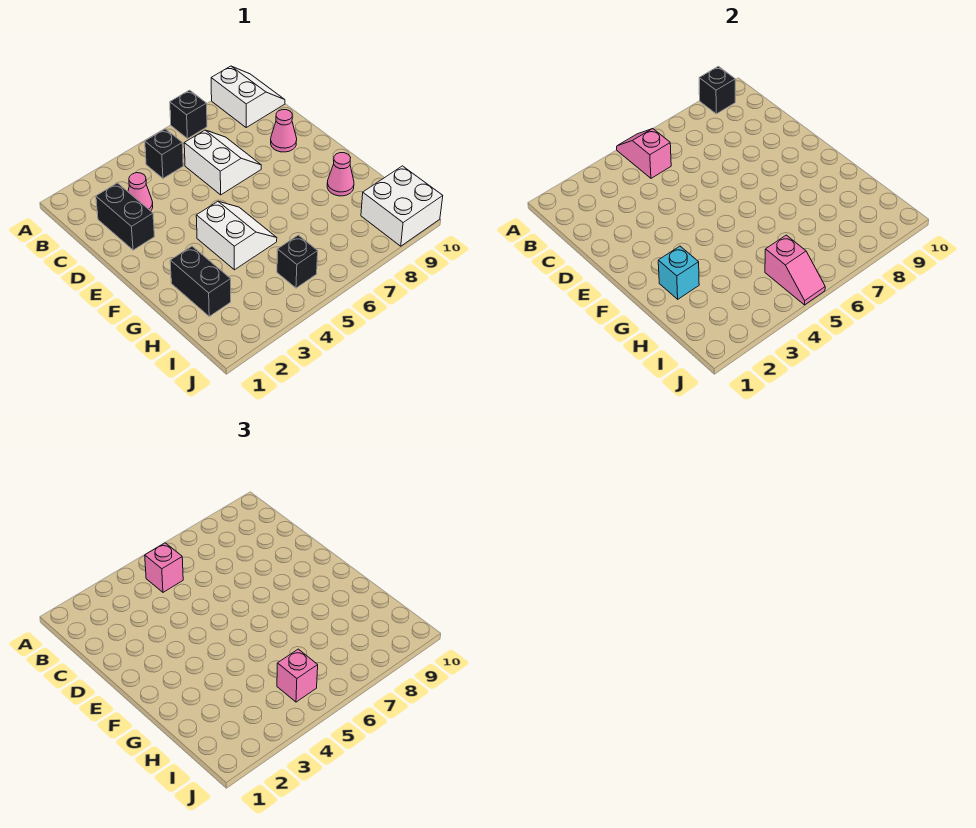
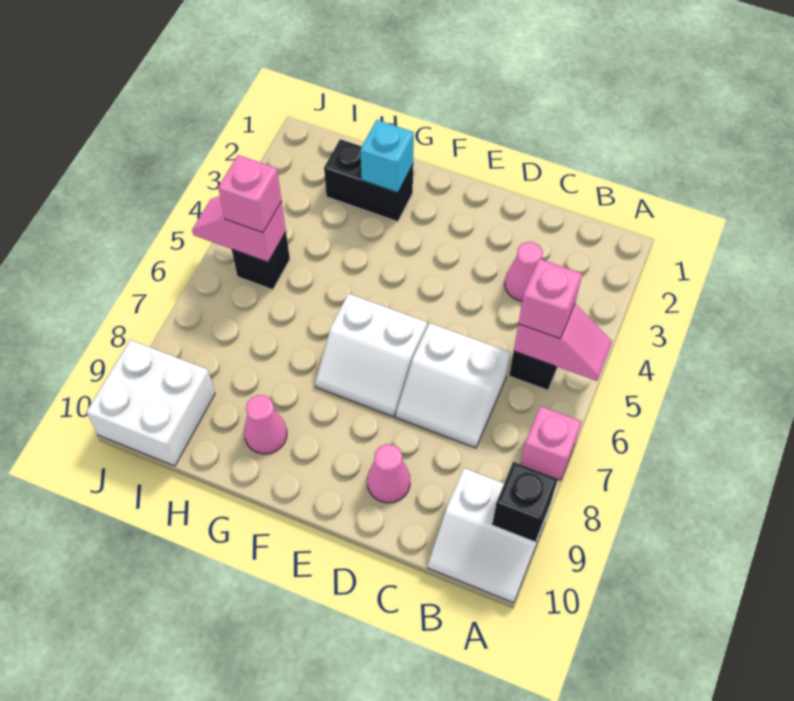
black brick A7 level 1 -> pink brick A7 level 1
black brick C2:D2 level 1 -> none
white slope F4:G5 level 1 top 4 -> white slope E6:F7 level 1 top 6

